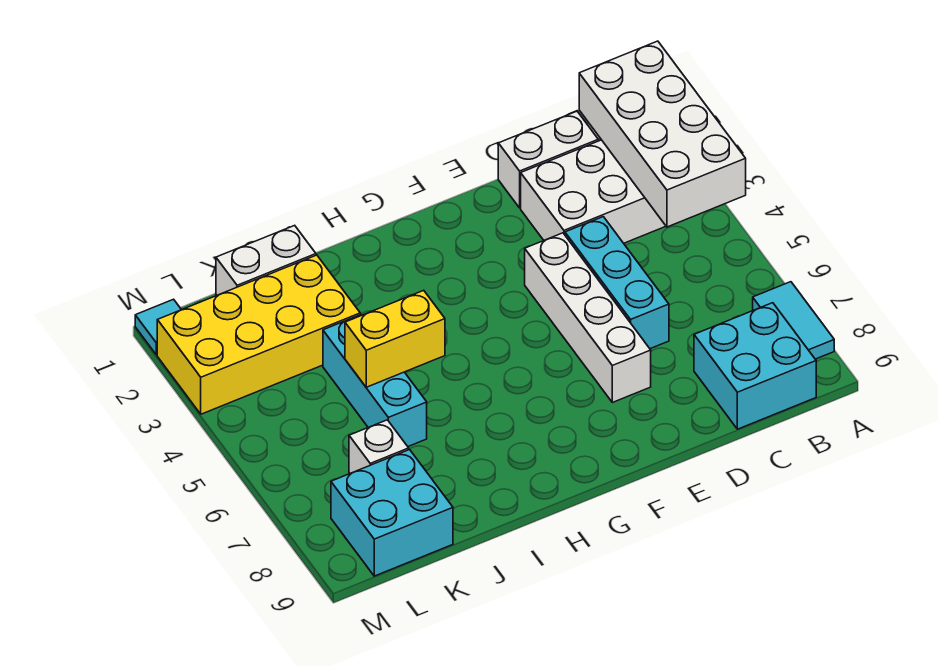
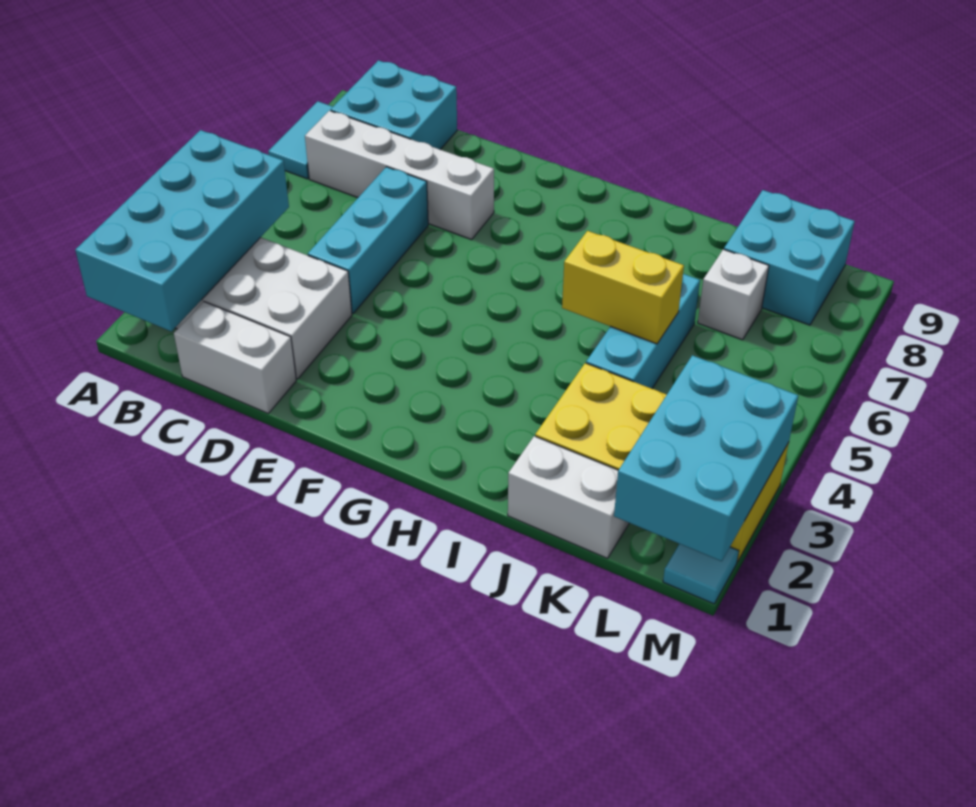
white brick A1:B4 level 2 -> cyan brick A1:B4 level 2
white brick E4:E7 level 1 -> white brick B7:E7 level 1
none -> cyan brick L1:M3 level 2

